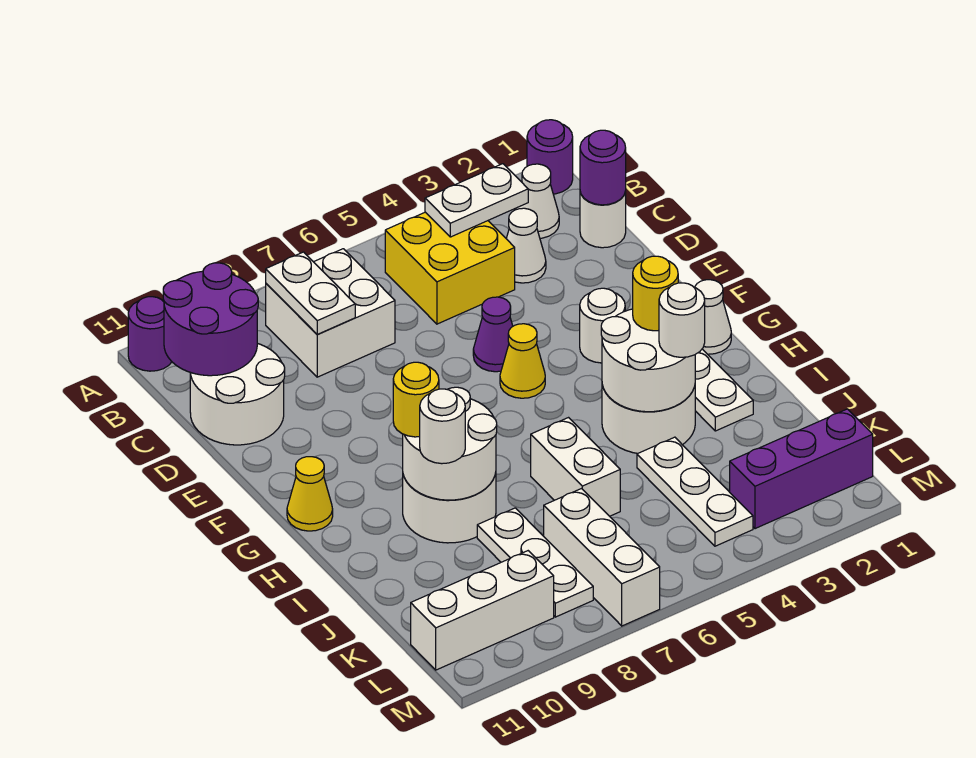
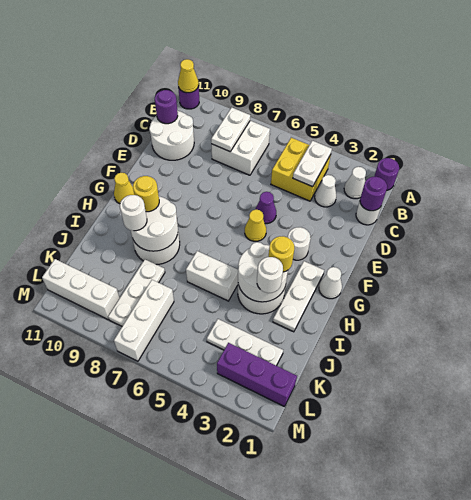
none -> yellow cone A11 level 2
white plate B3:B4 level 2 -> white plate B4:C4 level 2
purple round brick B10:C11 level 2 -> purple round brick C11 level 2
white brick I6:J6 level 1 -> white brick I5:I6 level 1
white plate J4:L4 level 1 -> white plate K2:K4 level 1

